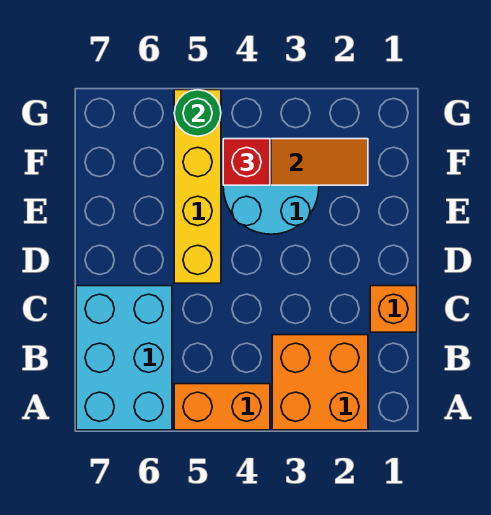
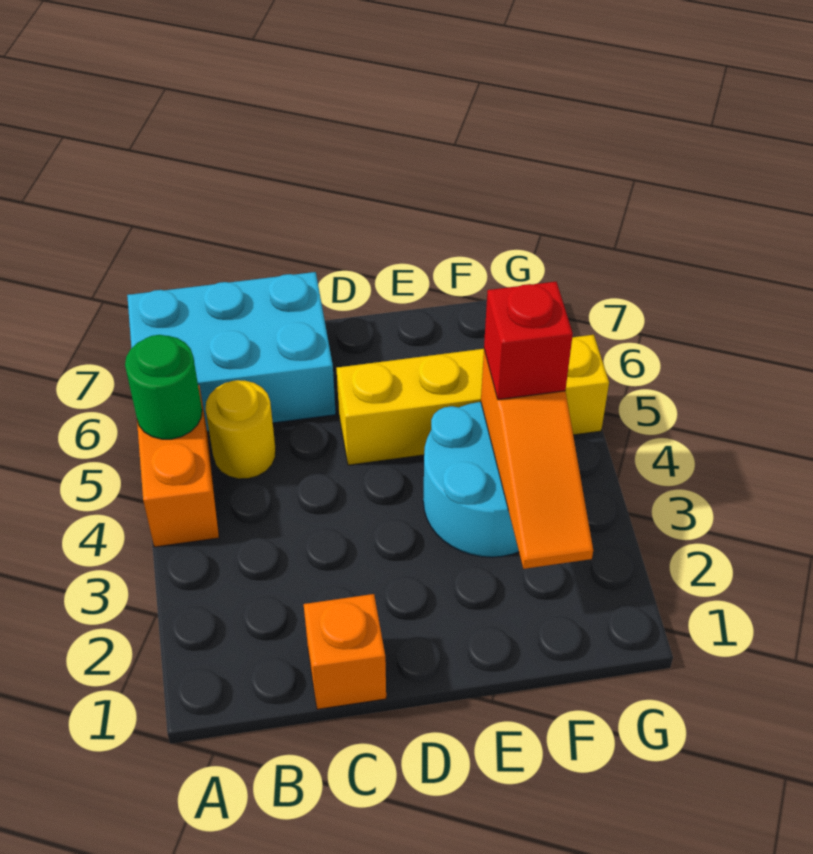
orange brick A2:B3 level 1 -> none
none -> yellow round brick B5 level 1
green round brick G5 level 2 -> green round brick A5 level 2

